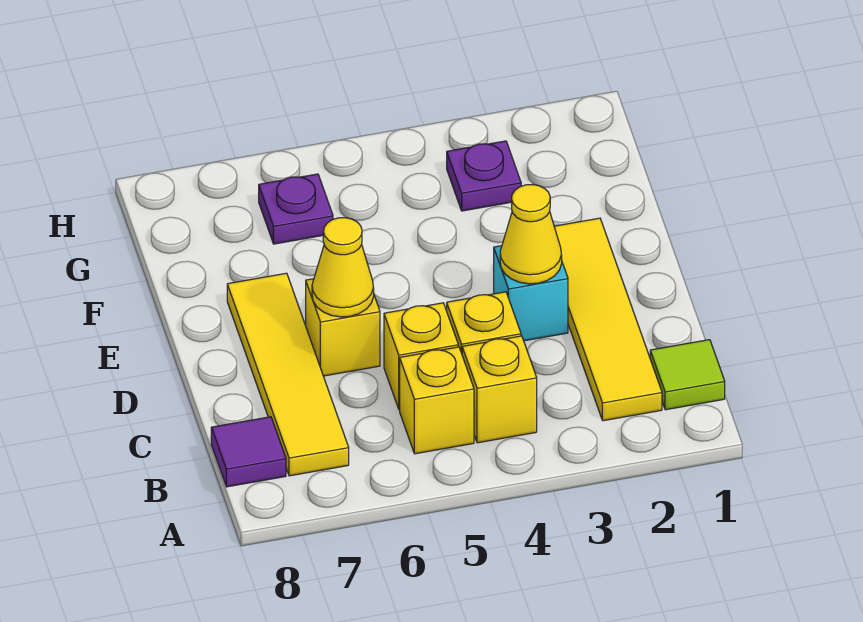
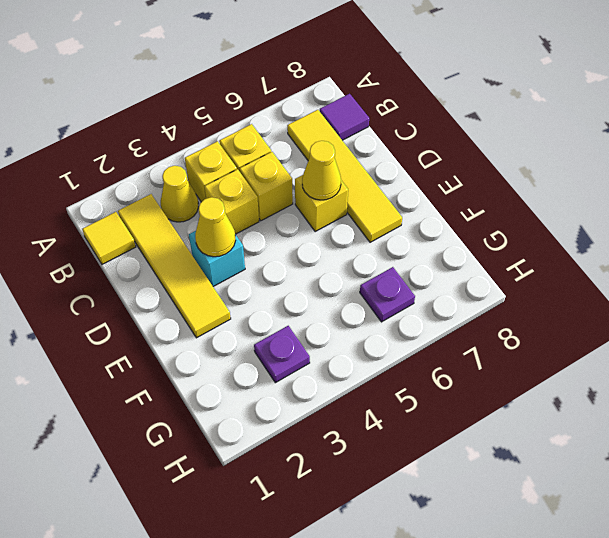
lime tile B1 level 1 -> yellow tile B1 level 1
none -> yellow cone B3 level 1

